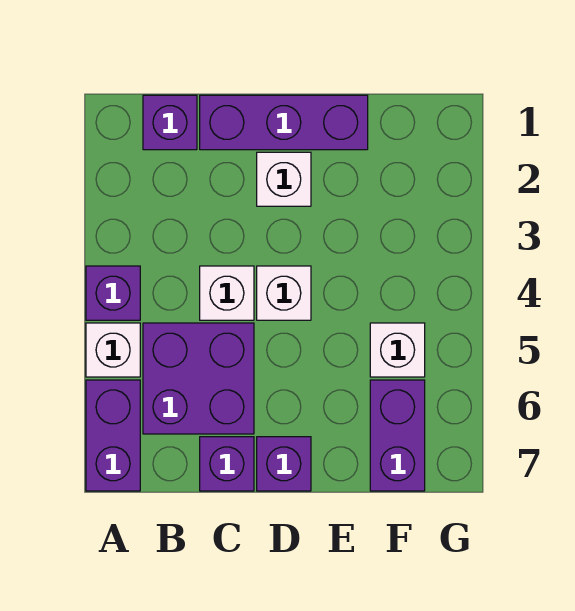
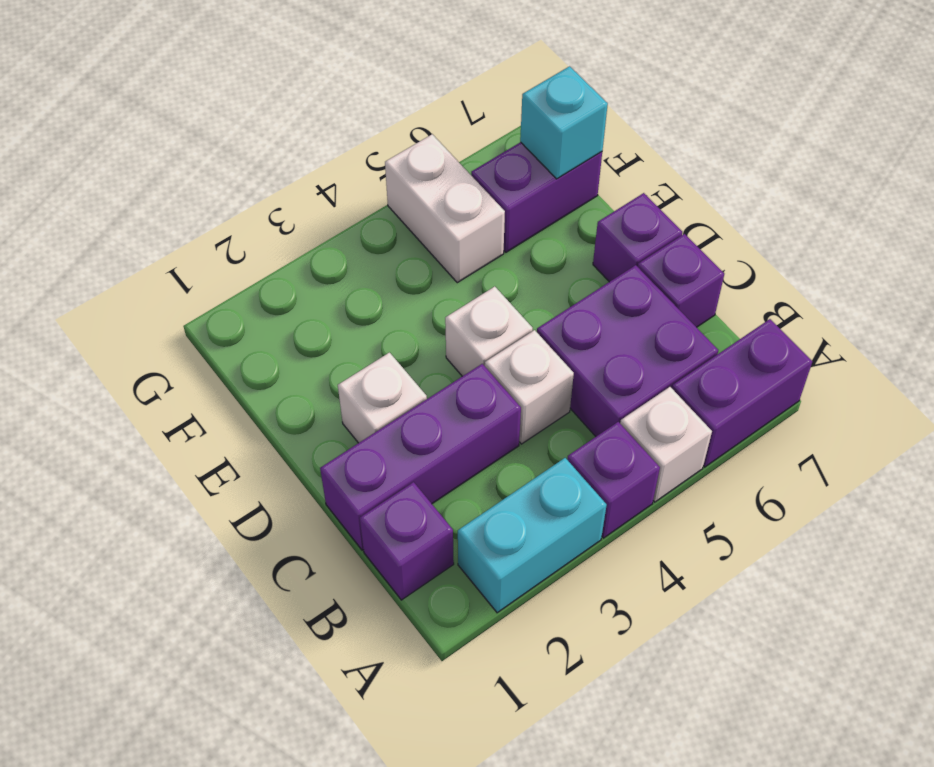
none -> cyan brick A2:A3 level 1
purple brick C1:E1 level 1 -> purple brick C1:C3 level 1
white brick F5 level 1 -> white brick F5:G5 level 1
none -> cyan brick F7 level 2

